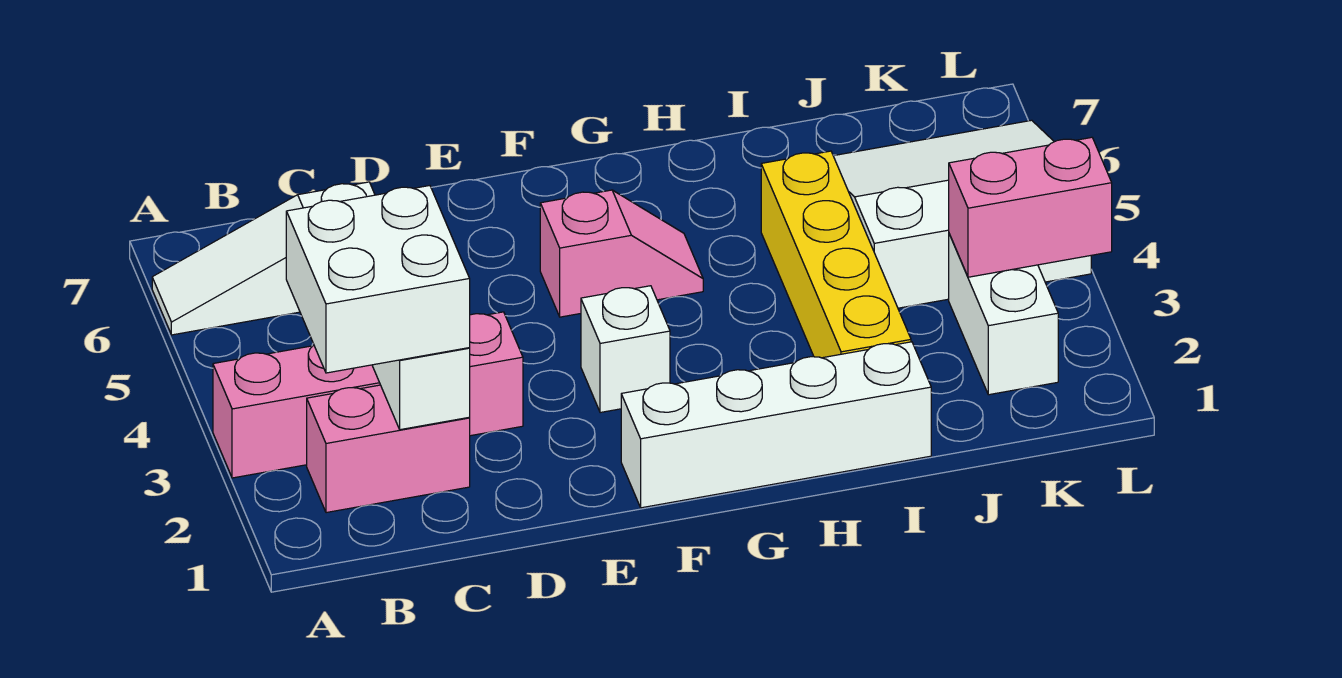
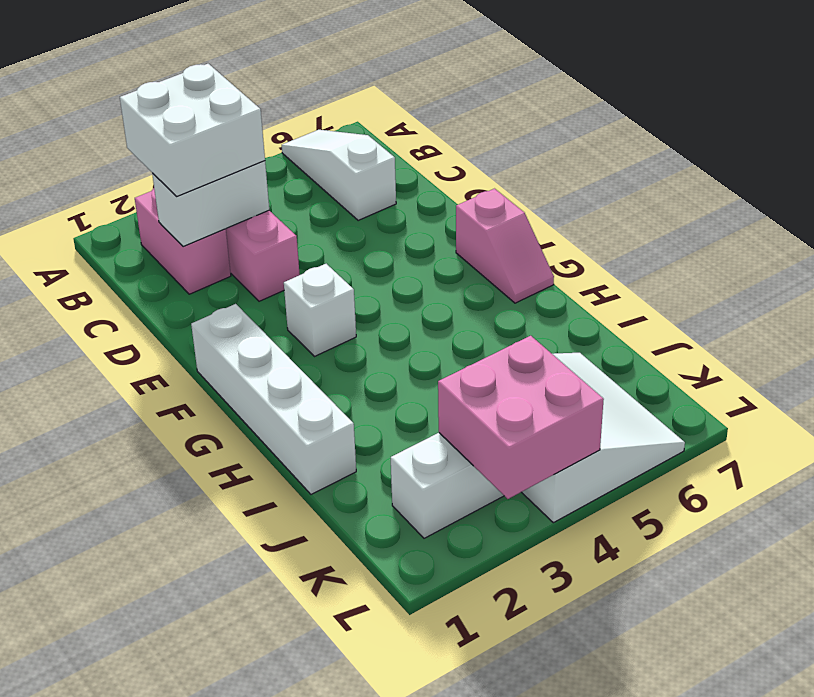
pink slope F5:G5 level 1 top F -> pink slope F7:G7 level 1 top F
yellow brick I2:I5 level 1 -> none
pink brick K3:L3 level 2 -> pink brick K3:L4 level 2

